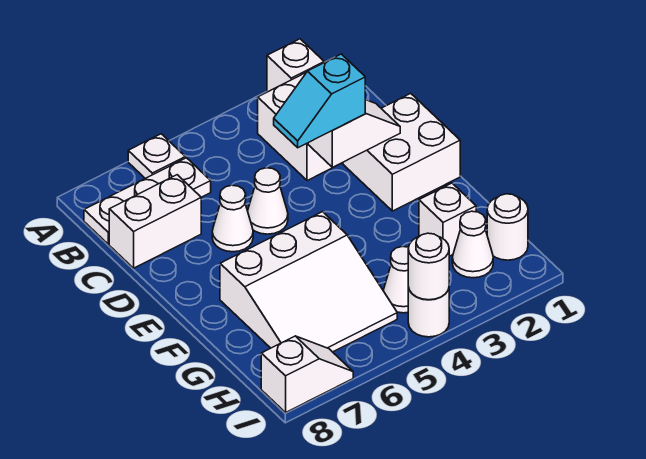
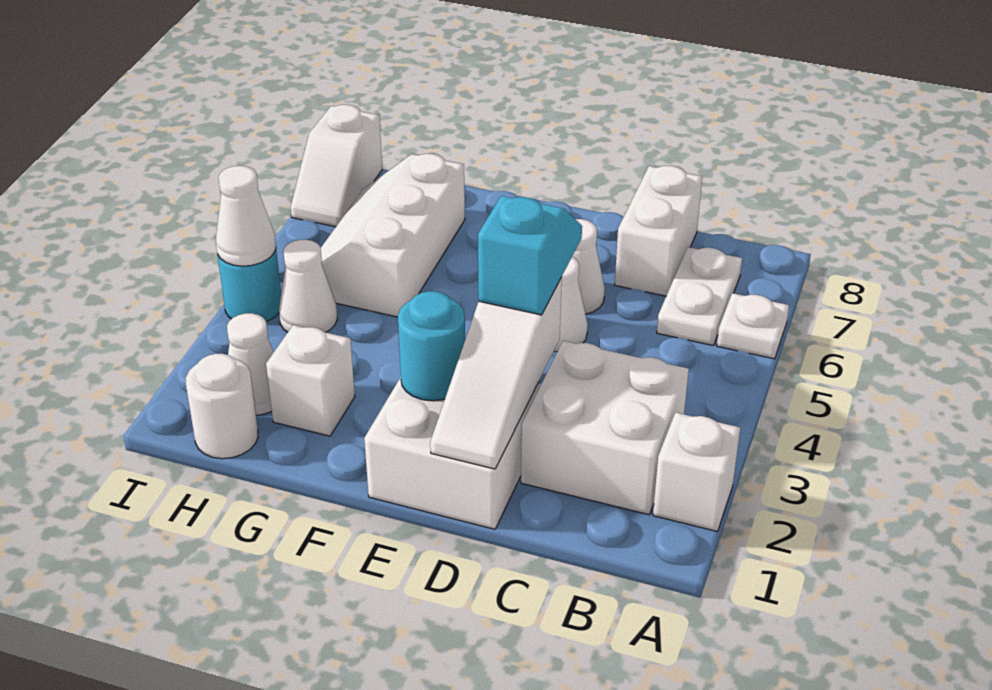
white plate B6:B8 level 1 -> white plate B6:B7 level 1
white slope D2:D3 level 2 top 3 -> white slope D1:D3 level 2 top 3
none -> cyan round brick E2 level 2
white slope F5:H7 level 1 top F -> white slope G5:H7 level 1 top G
white round brick I4 level 1 -> cyan round brick I4 level 1
white round brick I4 level 2 -> white cone I4 level 2

